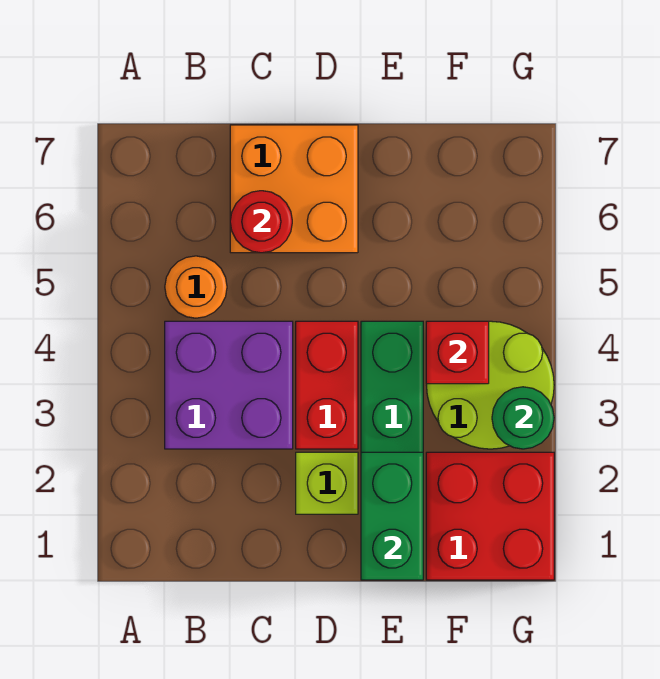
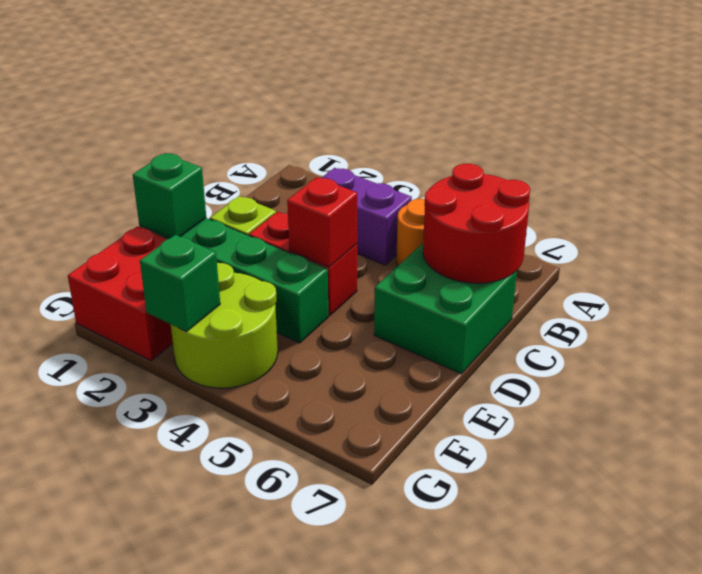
purple brick B3:C4 level 1 -> purple brick B3:B4 level 1
orange brick C6:D7 level 1 -> green brick C6:D7 level 1
red round brick C6 level 2 -> red round brick B6:C7 level 2
green brick E1:E2 level 2 -> green brick E1 level 2
red brick F4 level 2 -> red brick D4 level 2
green round brick G3 level 2 -> green brick G3 level 2

